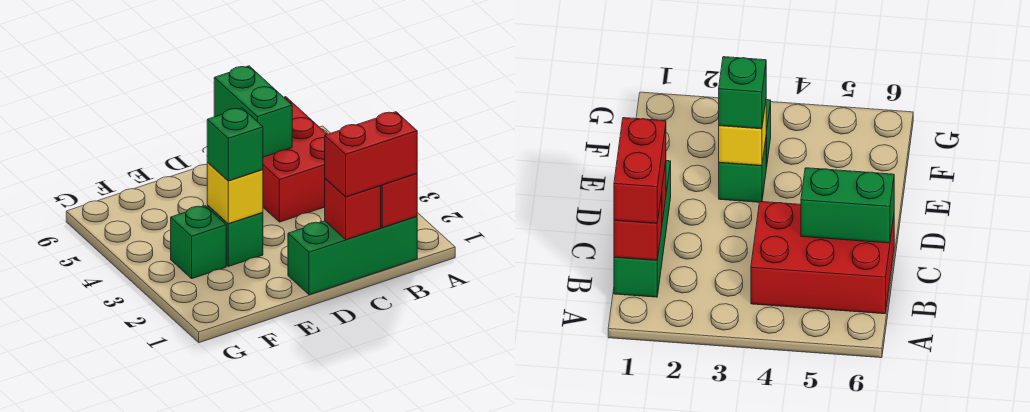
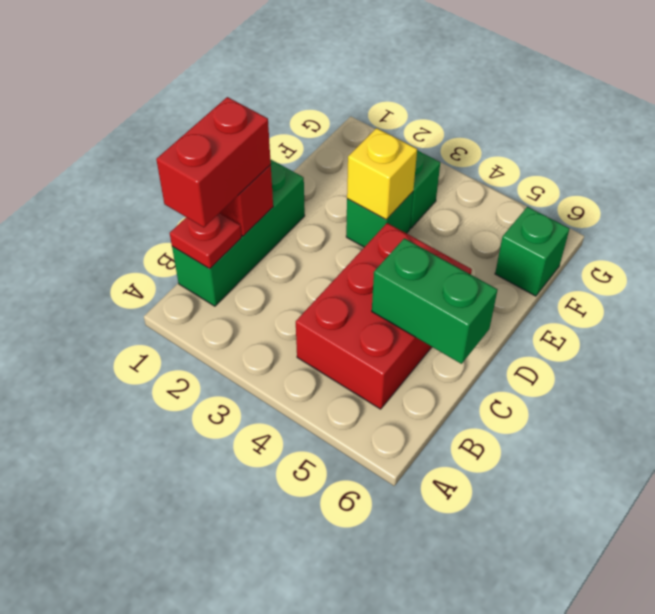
red brick B1 level 2 -> red plate B1 level 2
red brick B4:C6 level 1 -> red brick B4:D5 level 1
green brick E3 level 3 -> green brick F6 level 1

